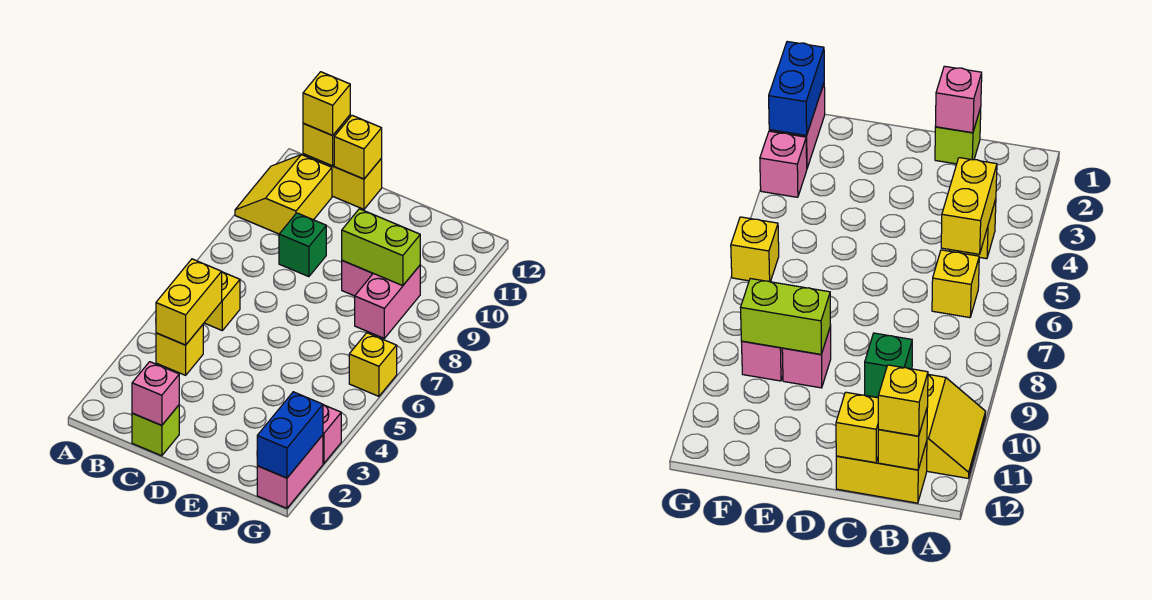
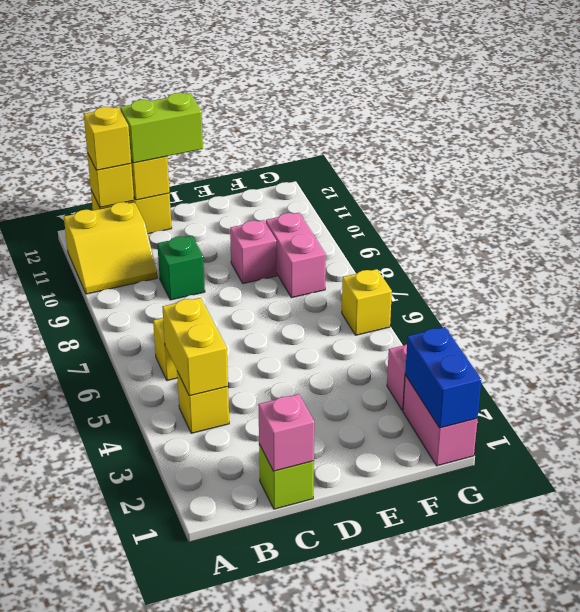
yellow slope A10:B11 level 1 top B -> yellow slope A10:B11 level 1 top 11
lime brick E9:F9 level 2 -> lime brick C12:D12 level 3

